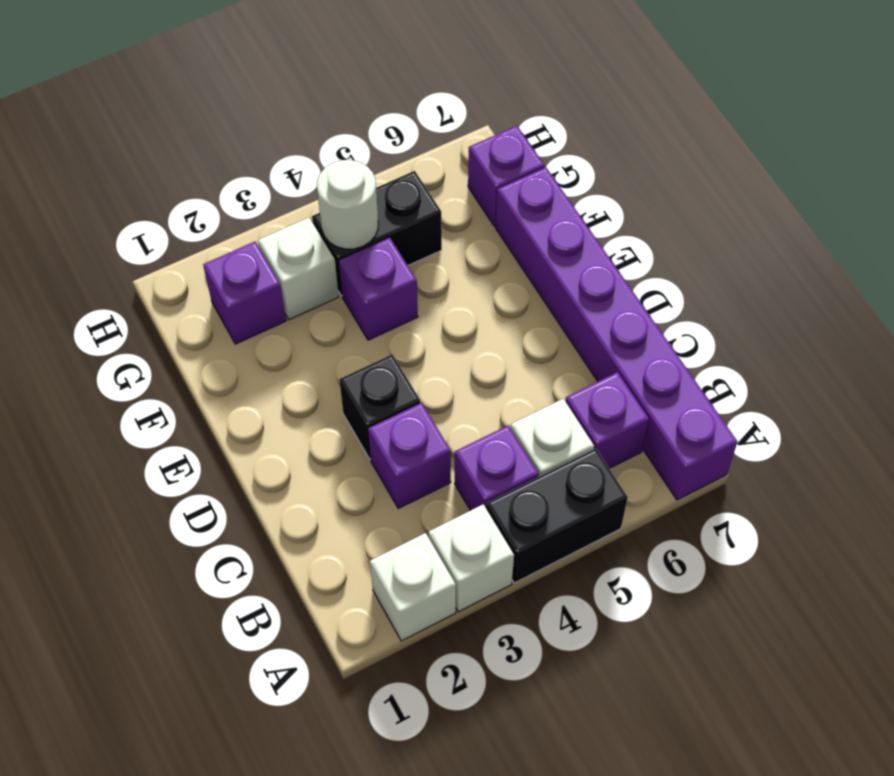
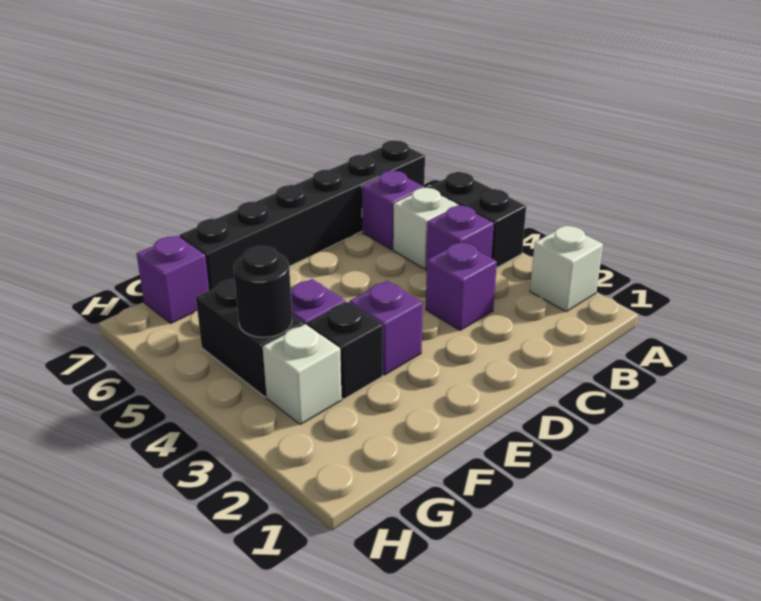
white brick A3 level 1 -> none
purple brick A7:F7 level 1 -> black brick A7:F7 level 1
black brick D3 level 1 -> black brick F3 level 1
purple brick G2 level 1 -> purple brick E3 level 1
white round brick G4 level 2 -> black round brick G4 level 2

